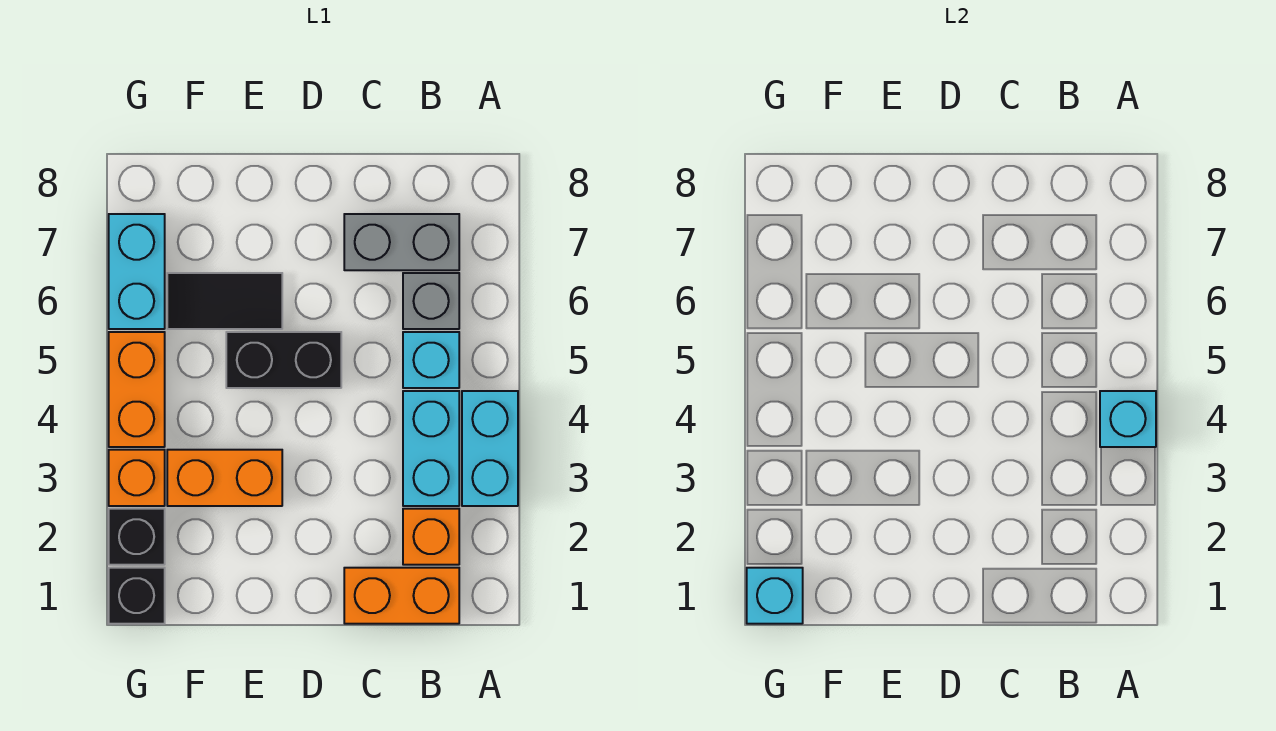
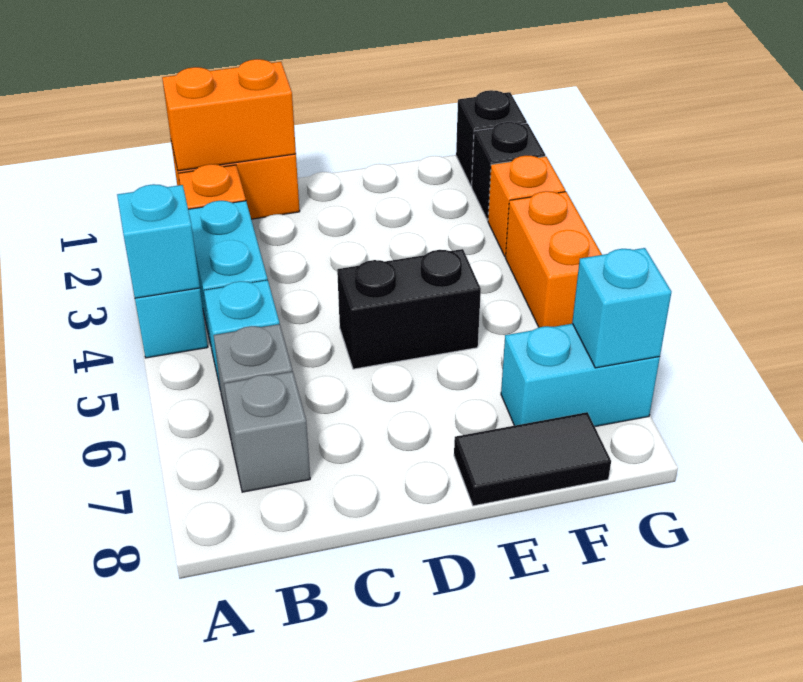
grey brick B7:C7 level 1 -> grey brick B7 level 1
orange brick E3:F3 level 1 -> orange brick B1:C1 level 2
black tile E6:F6 level 1 -> black tile E8:F8 level 1
cyan brick G1 level 2 -> cyan brick G7 level 2
cyan brick G6:G7 level 1 -> cyan brick F7:G7 level 1

